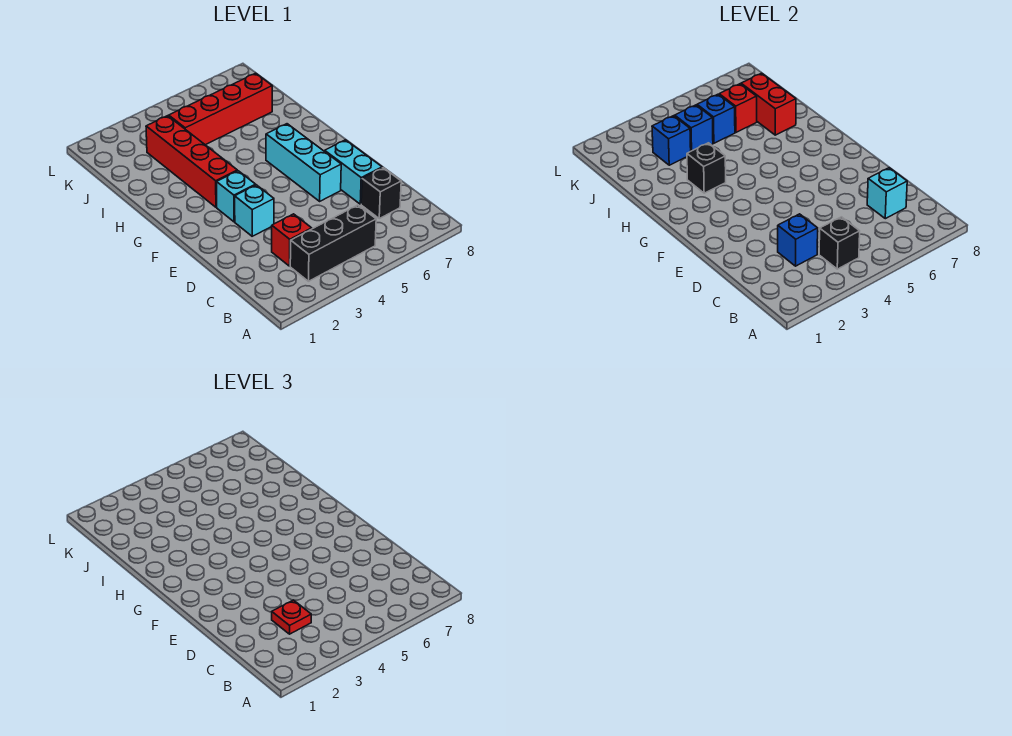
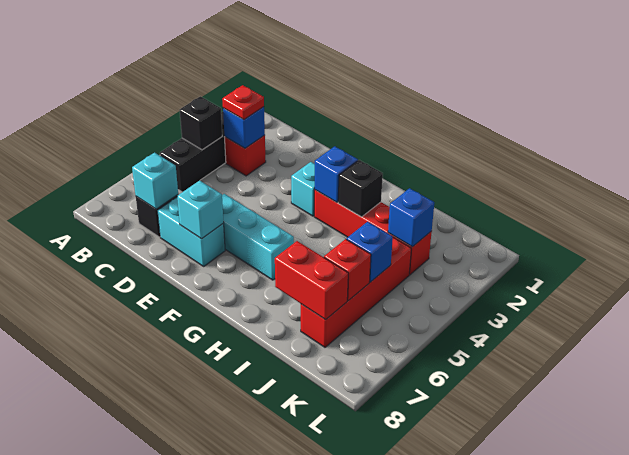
cyan brick E3 level 1 -> cyan brick E7 level 2
blue brick J4 level 2 -> blue brick G3 level 2

